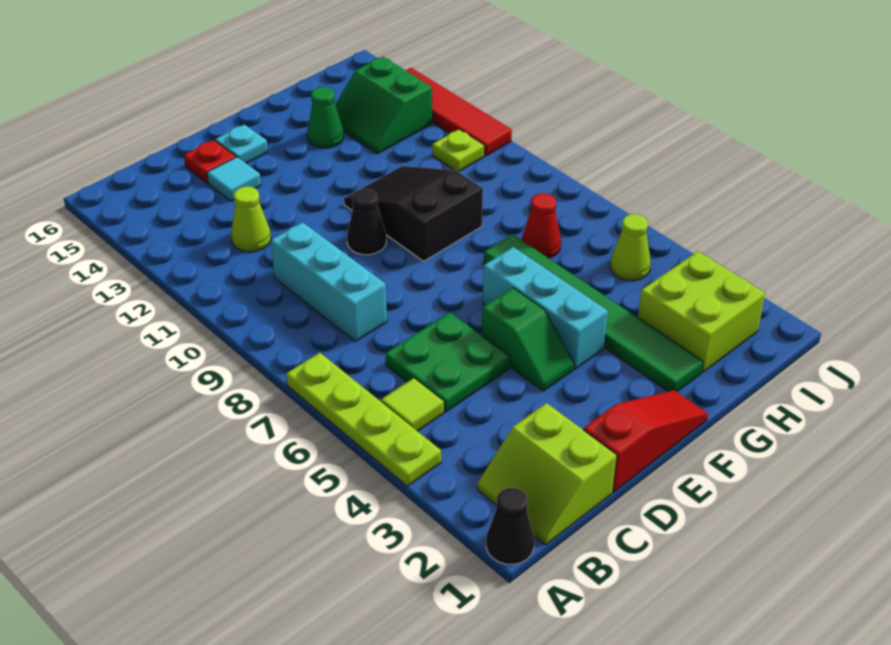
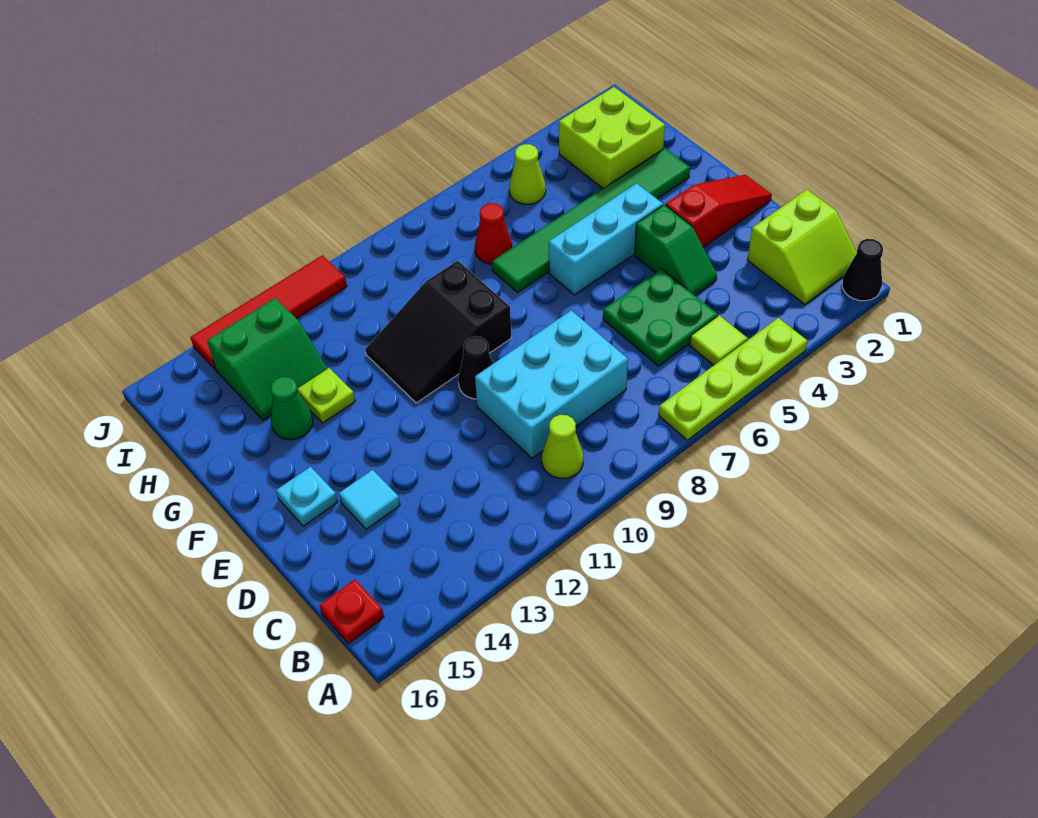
cyan brick C8:C10 level 1 -> cyan brick C8:D10 level 1
lime cone C12 level 1 -> lime cone B10 level 1
red slope D1:F1 level 1 top D -> red slope E1:E3 level 1 top 3
red plate D15 level 1 -> red plate B16 level 1
green slope E4:E5 level 1 top 5 -> green slope D4:E4 level 1 top E
lime plate I11 level 1 -> lime plate G13 level 1

